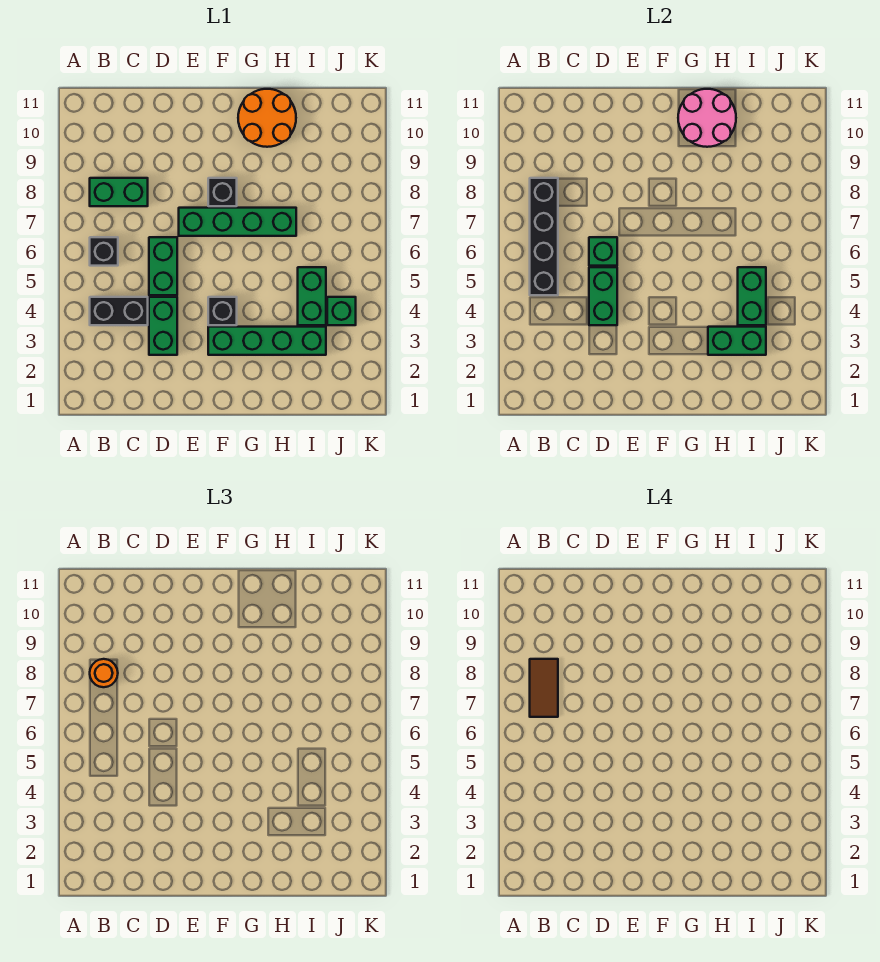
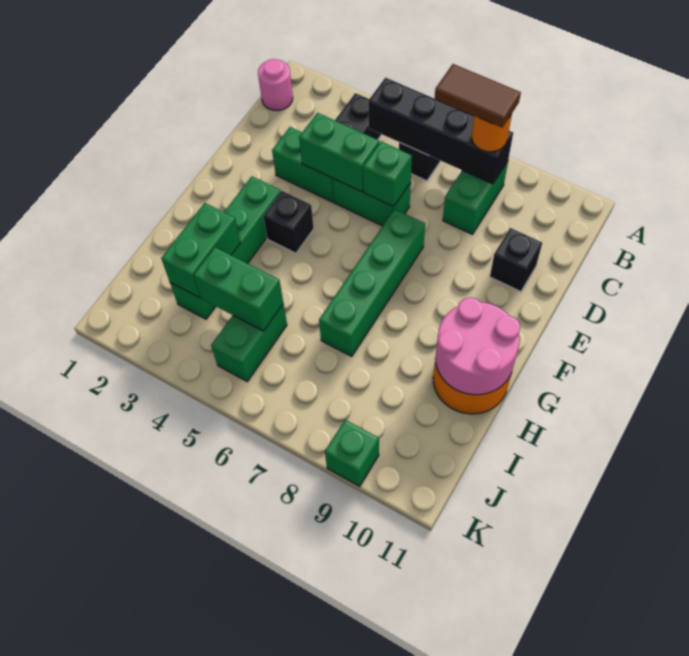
none -> pink round brick B1 level 1
black brick F8 level 1 -> black brick D10 level 1
green brick I4:I5 level 1 -> green brick I5:J5 level 1
green brick J4 level 1 -> green brick K9 level 1

